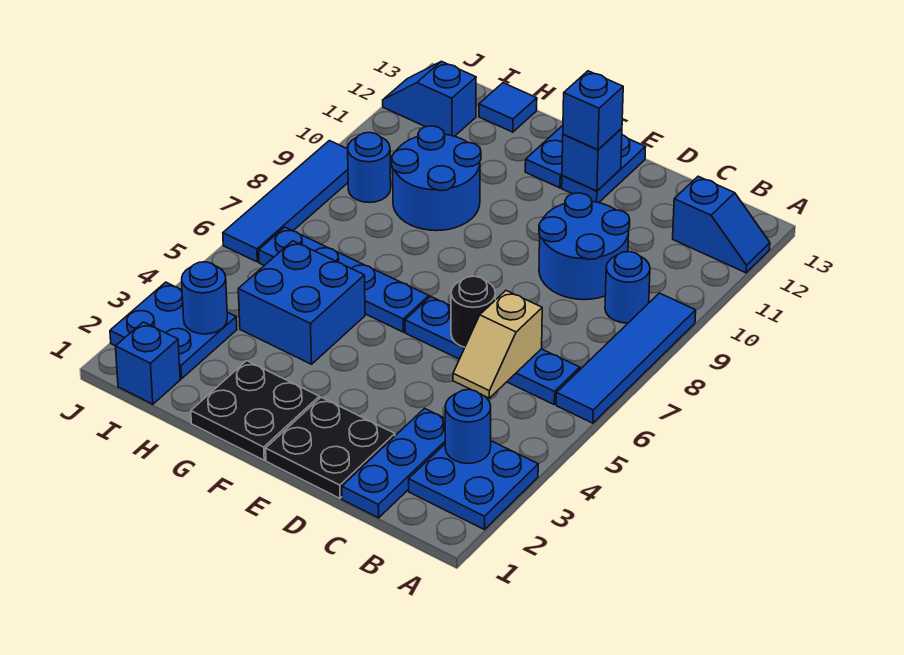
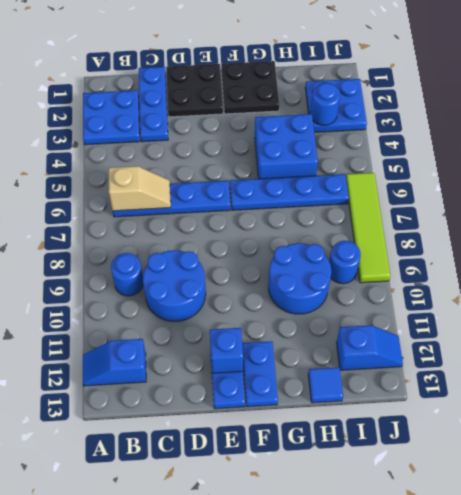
blue tile A6:A9 level 1 -> none
blue round brick B3 level 2 -> none
tan slope C5:C6 level 2 top 6 -> tan slope B6:C6 level 2 top B
black round brick D6 level 2 -> none
blue brick E12 level 3 -> none
blue brick I1 level 1 -> none
blue tile J6:J9 level 1 -> lime tile J6:J9 level 1

